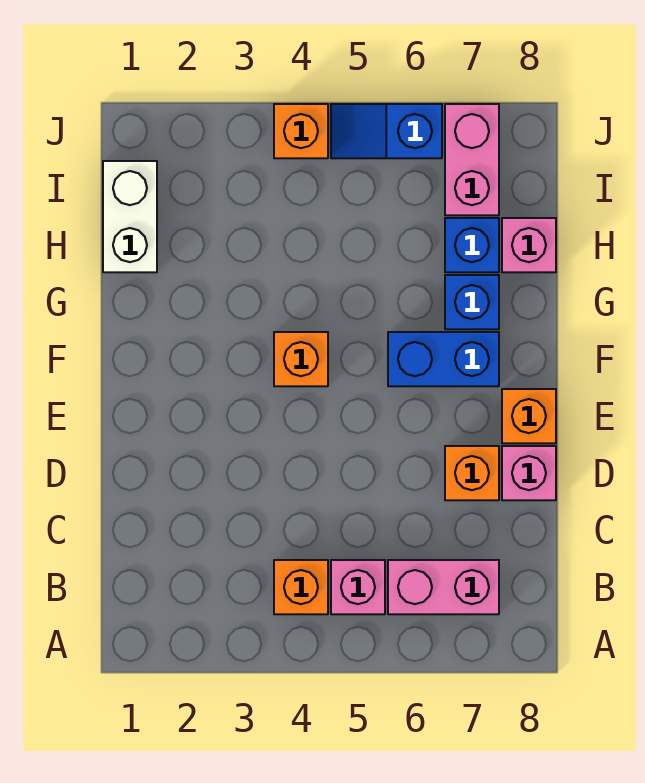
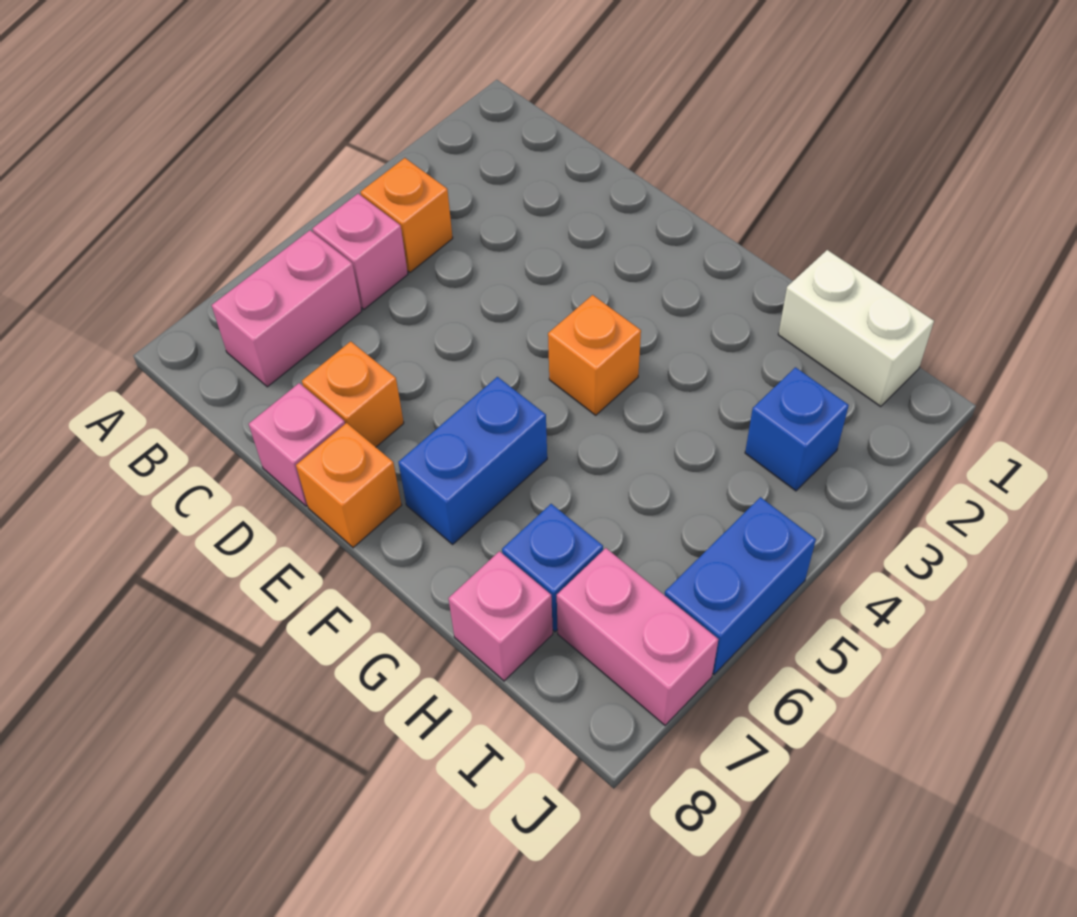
blue brick G7 level 1 -> blue brick I3 level 1
orange brick J4 level 1 -> none
blue slope J5:J6 level 1 top 6 -> blue brick J5:J6 level 1

